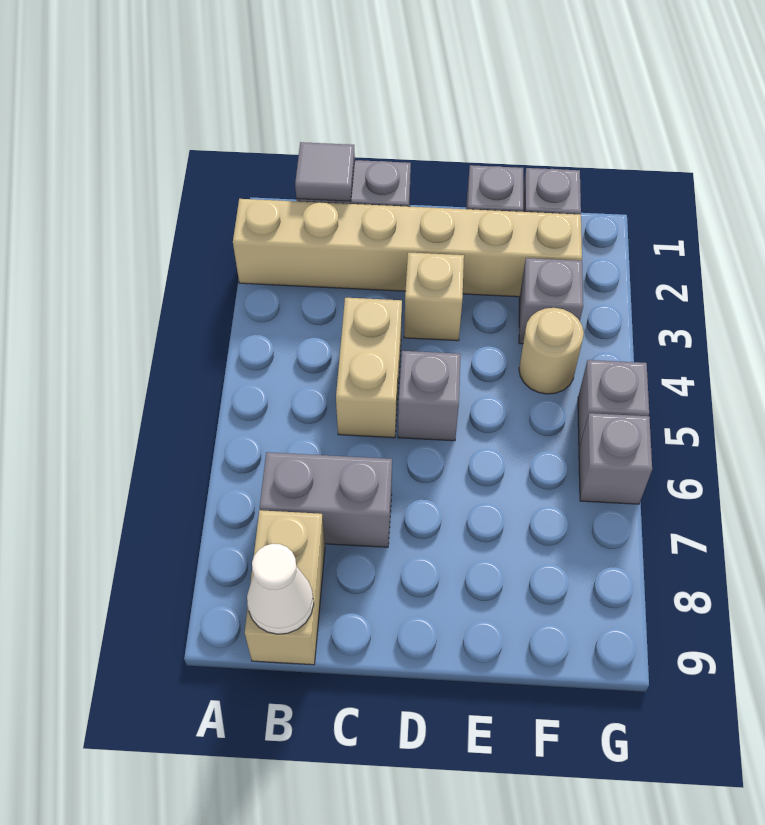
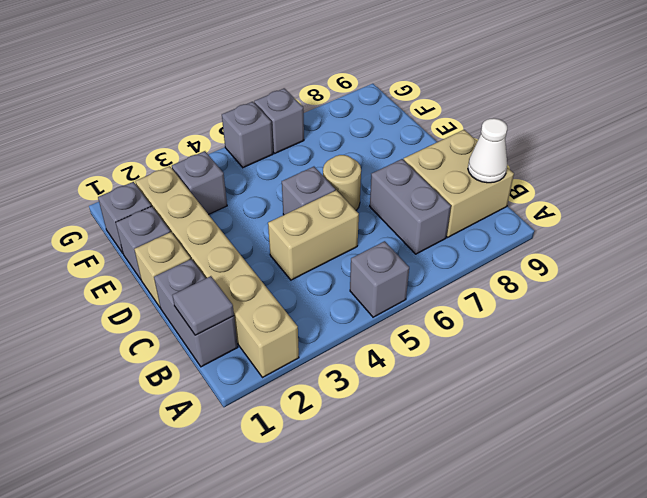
none -> grey brick A5 level 1
tan brick B8:B9 level 1 -> tan brick B8:C9 level 1
tan brick D3 level 1 -> tan brick D1 level 1
tan round brick F4 level 1 -> tan round brick D6 level 1

